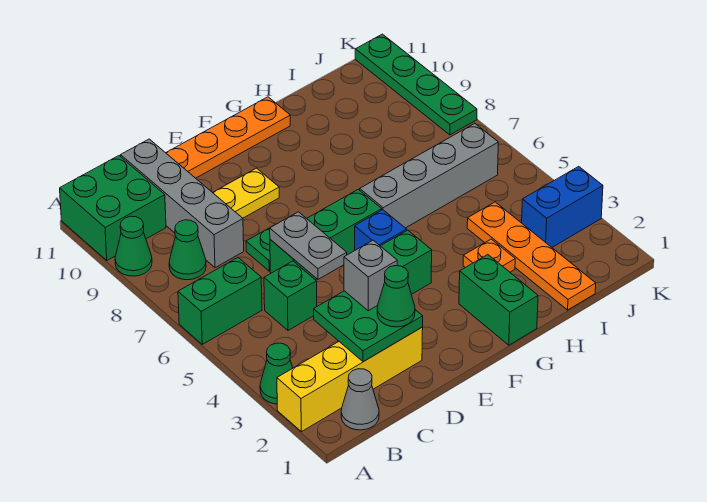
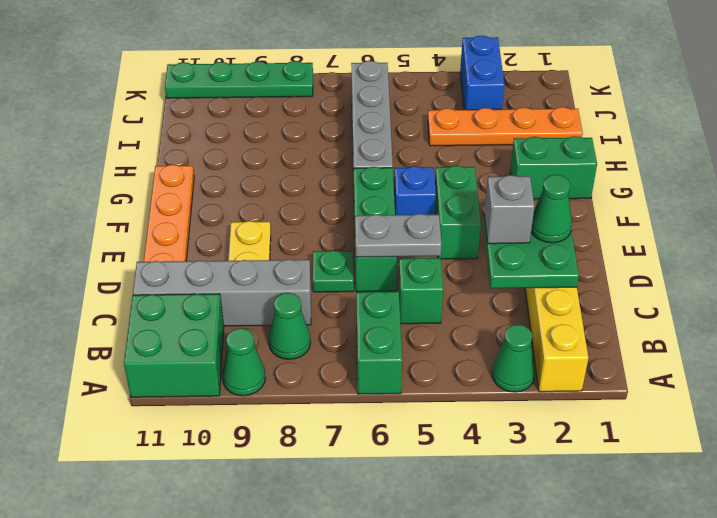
grey cone B1 level 1 -> none
orange plate H3 level 1 -> none

